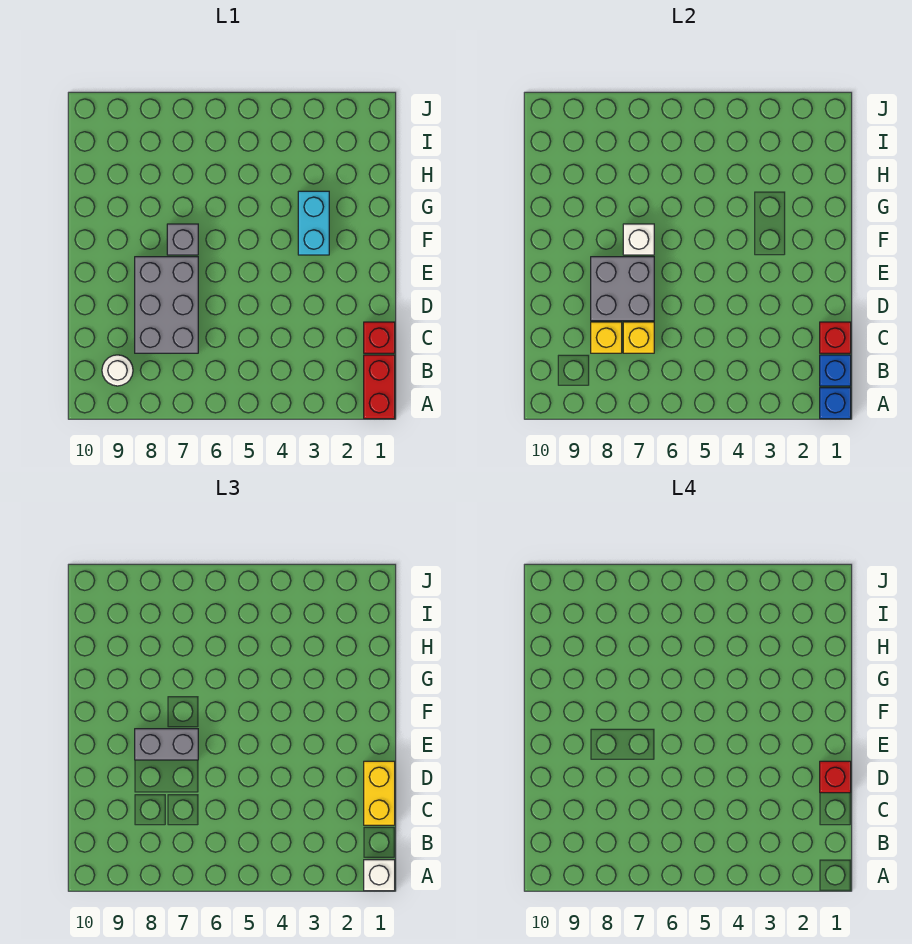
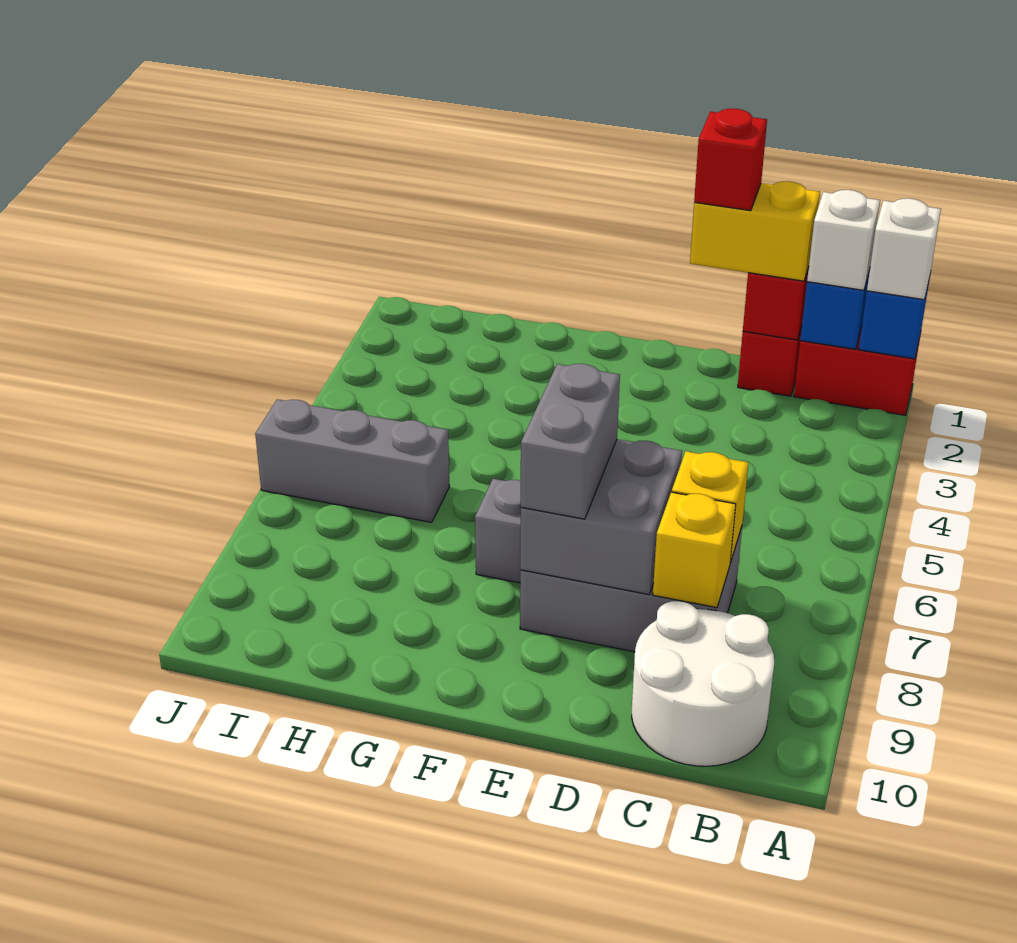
white round brick B9 level 1 -> white round brick B9:C10 level 1
cyan brick F3:G3 level 1 -> none
white brick F7 level 2 -> white brick B1 level 3
none -> grey brick H6:J6 level 1

